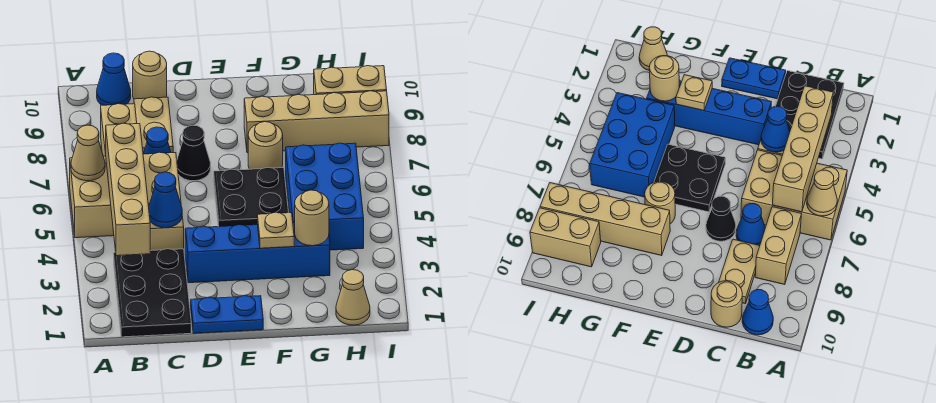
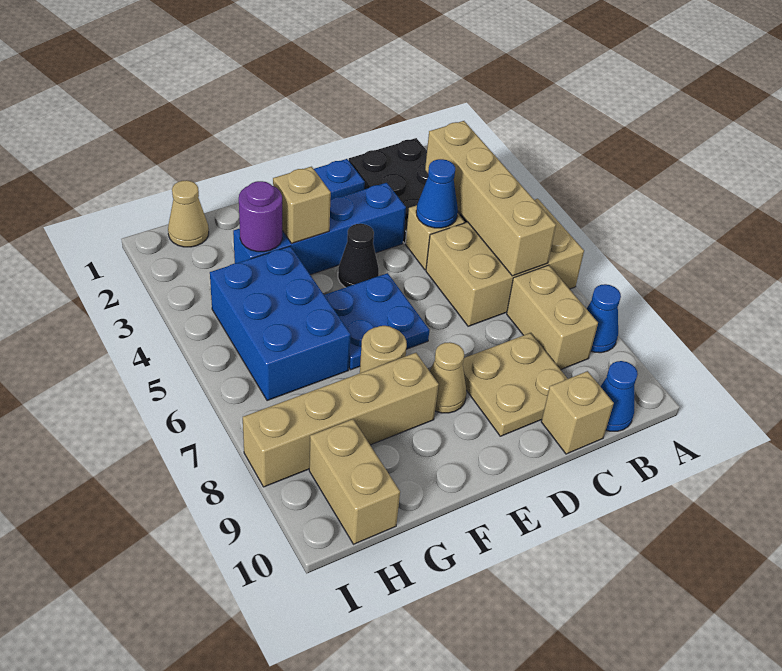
tan cone A6 level 2 -> tan cone E8 level 1
blue cone C7 level 1 -> blue cone A8 level 1
tan plate C8:C9 level 1 -> tan plate C8:D9 level 1
tan round brick C10 level 1 -> tan brick C10 level 1
black cone D7 level 1 -> black cone E4 level 1
black plate E5:F6 level 1 -> blue plate E5:F6 level 1
tan plate F3 level 2 -> tan brick F3 level 2
tan round brick G3 level 2 -> purple round brick G3 level 2
tan brick H9:I9 level 1 -> tan brick H9:H10 level 1

